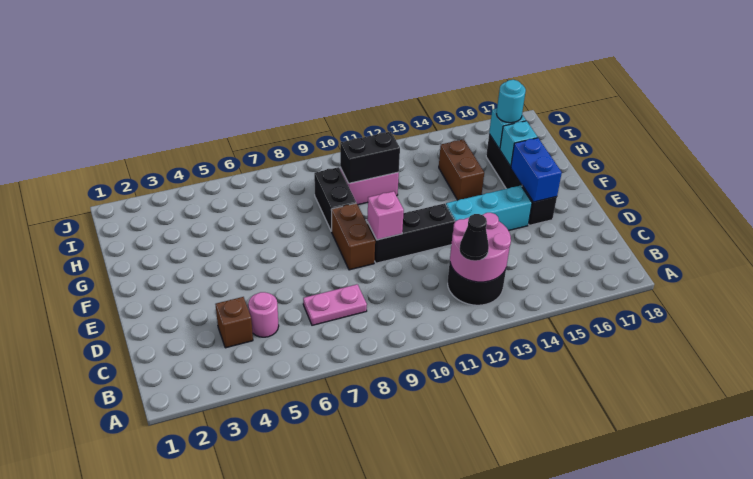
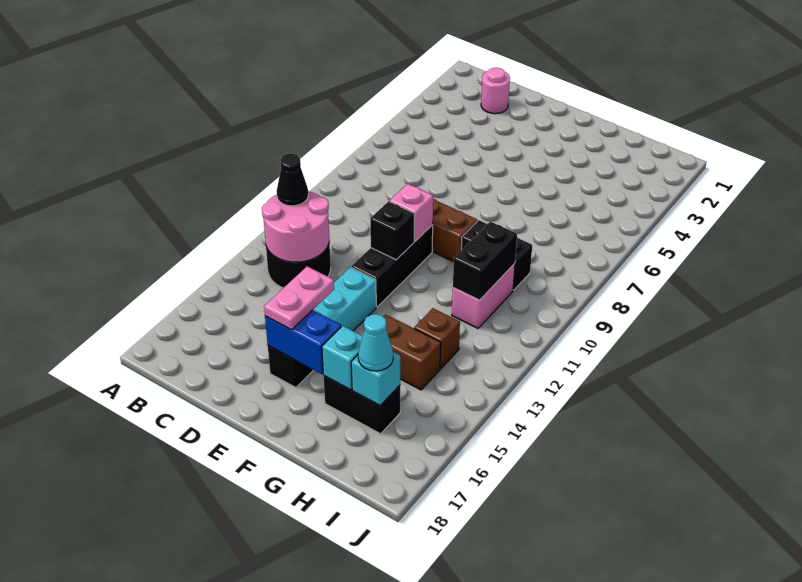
brown brick C4 level 1 -> brown brick H13 level 1
pink round brick C5 level 1 -> pink round brick C2 level 1
pink plate C7:C8 level 1 -> pink plate E15:E16 level 3
none -> black brick E11 level 2
cyan round brick H16 level 3 -> cyan cone H16 level 3

